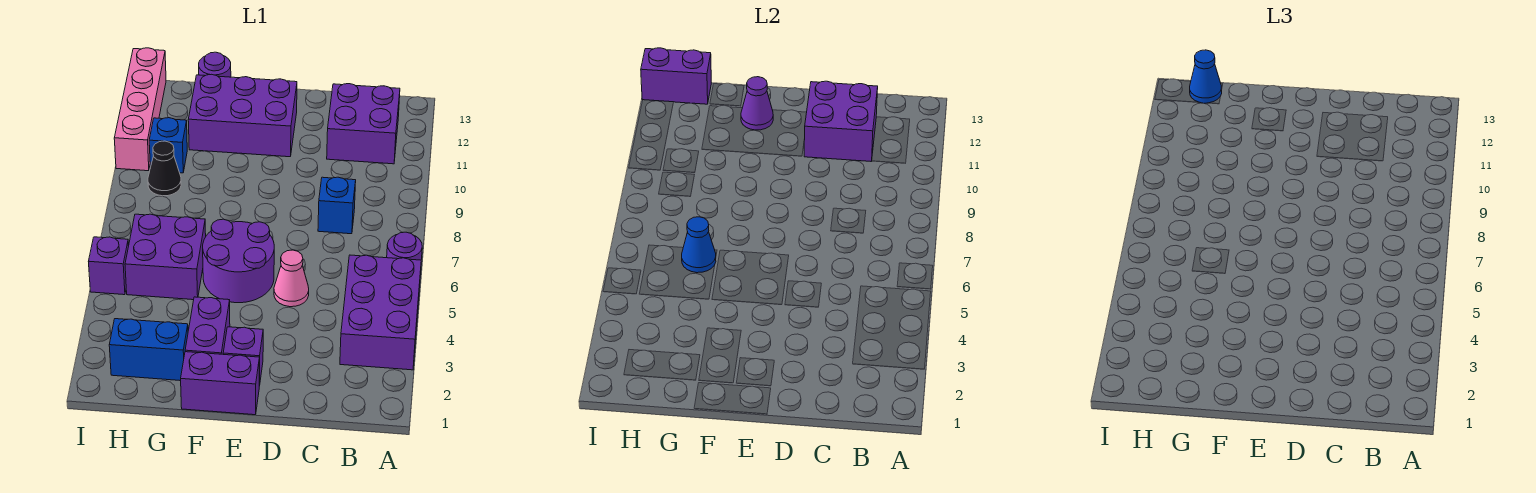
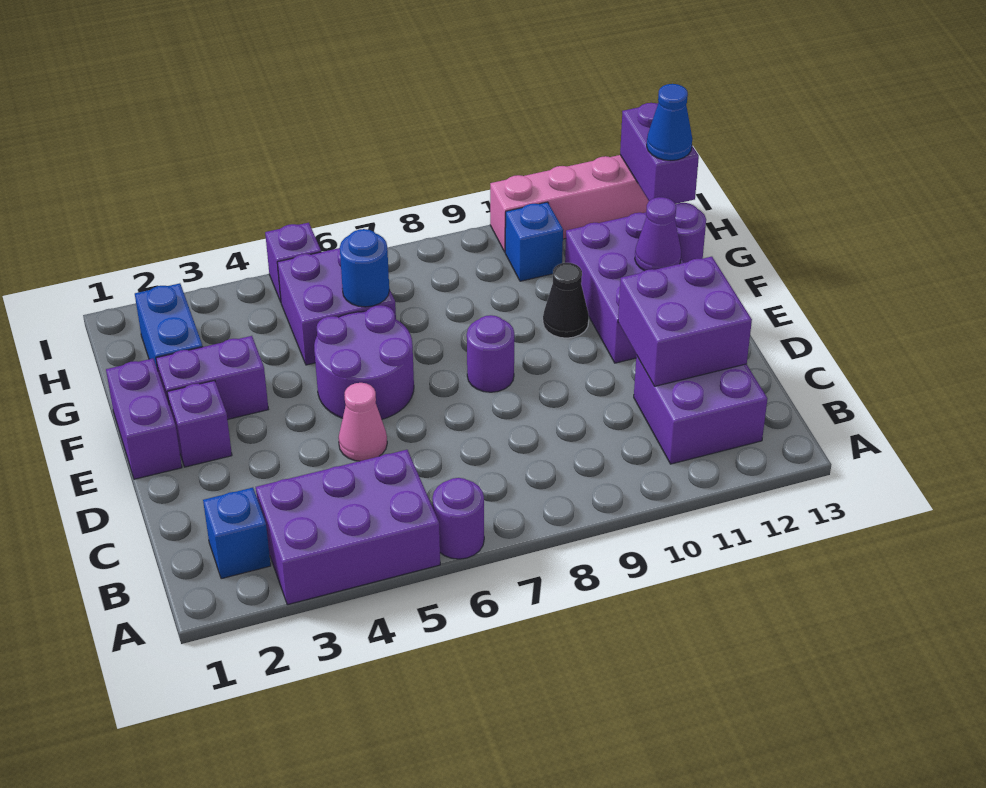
blue brick C8 level 1 -> blue brick B2 level 1
none -> purple round brick E8 level 1
blue cone G6 level 2 -> blue round brick G6 level 2
black cone H9 level 1 -> black cone F10 level 1

